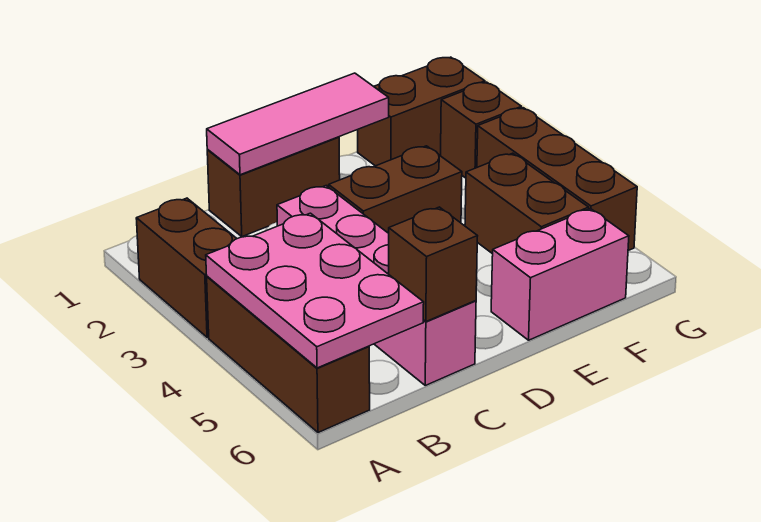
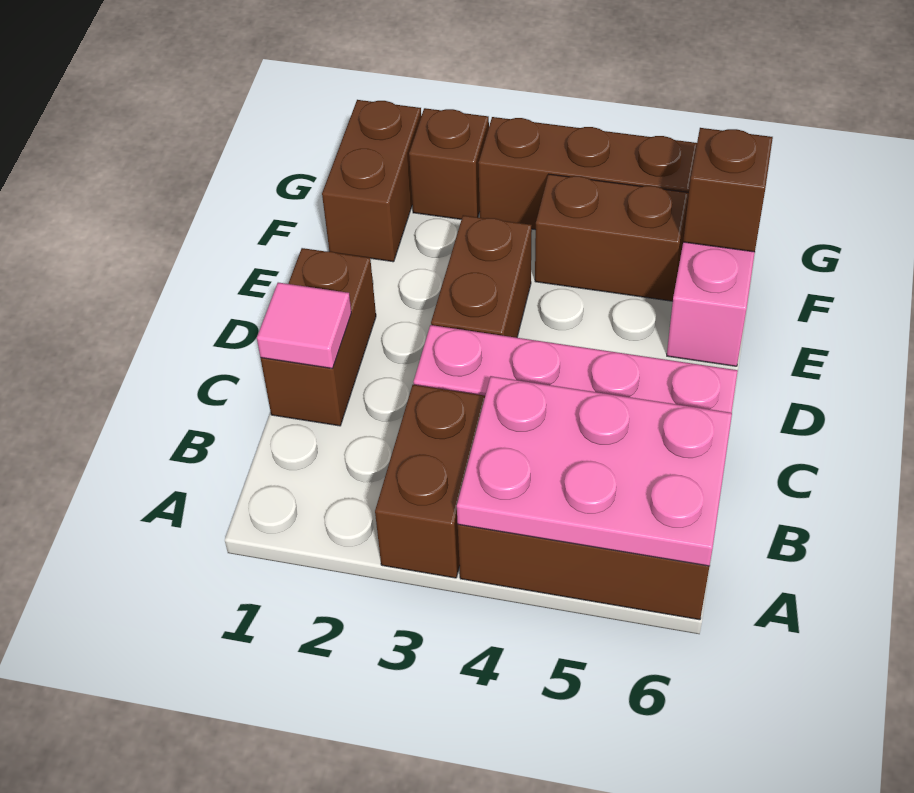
brown brick A2:A3 level 1 -> brown brick A3:B3 level 1
pink tile C1:E1 level 2 -> pink tile C1 level 2
brown brick C6 level 2 -> brown brick F6 level 2

